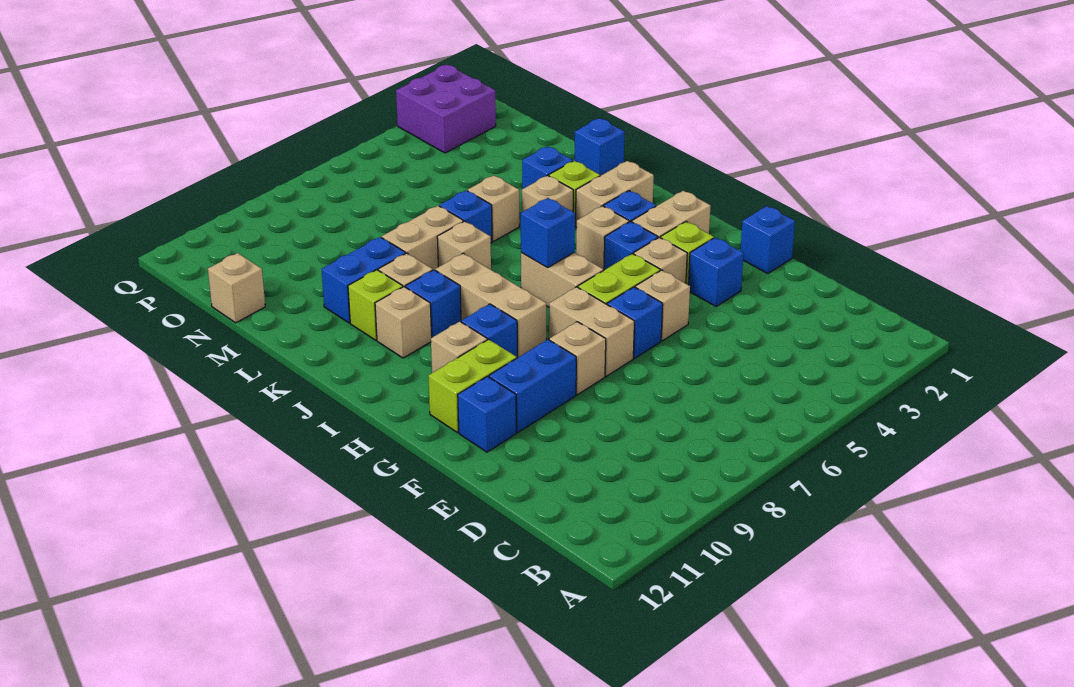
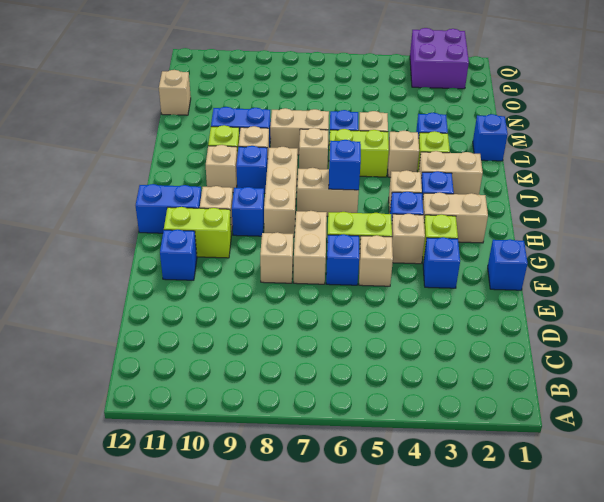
blue brick F9:F10 level 1 -> blue brick H11:H12 level 1
tan brick H6:I6 level 1 -> tan brick I6:I7 level 1
none -> lime brick K5:K6 level 1

